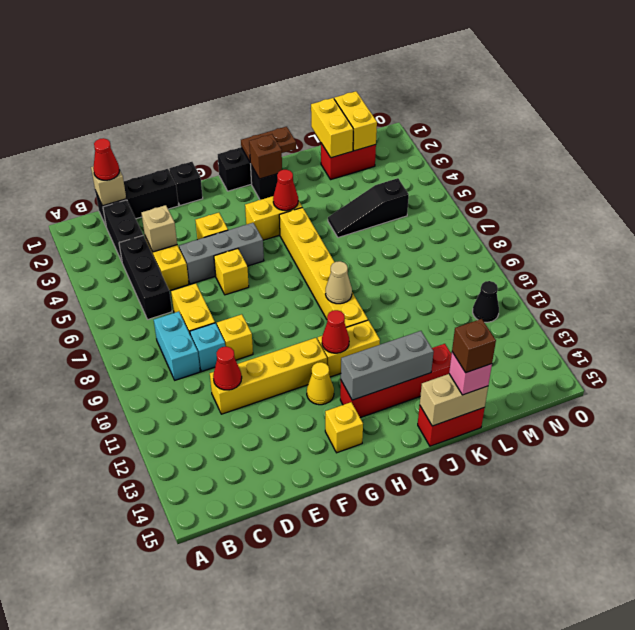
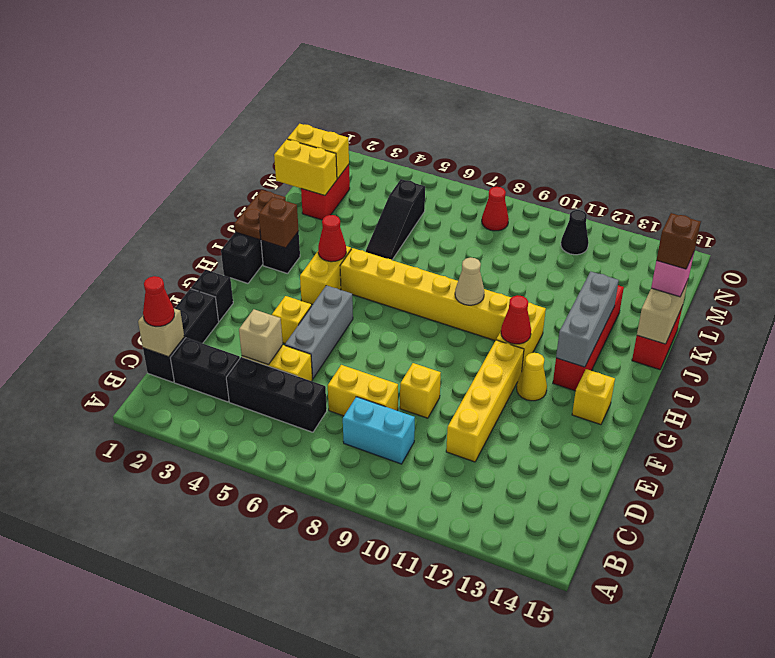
cyan brick D9 level 1 -> none
red cone D11 level 2 -> red cone N8 level 1
yellow brick F6 level 1 -> none

